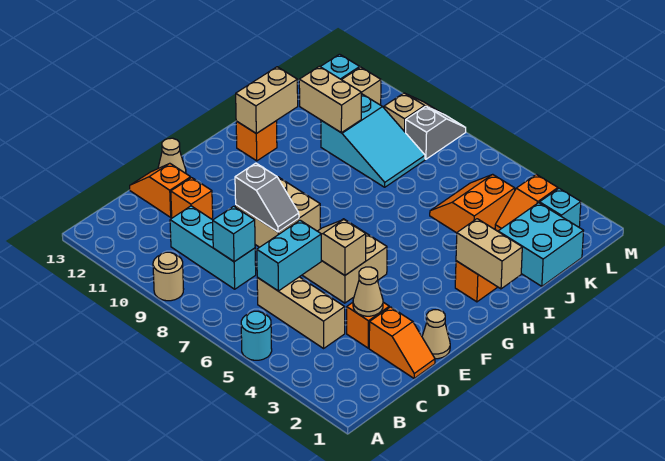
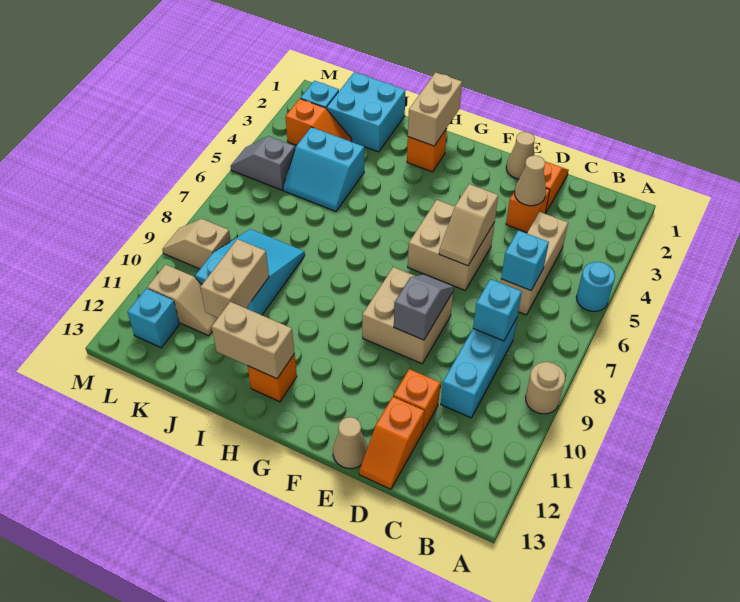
cyan brick C6:D6 level 2 -> cyan brick C6 level 2
orange slope J4:K5 level 1 top 4 -> cyan slope J4:K5 level 1 top 4
grey slope L8:M8 level 1 top L -> grey slope L5:M5 level 1 top L

